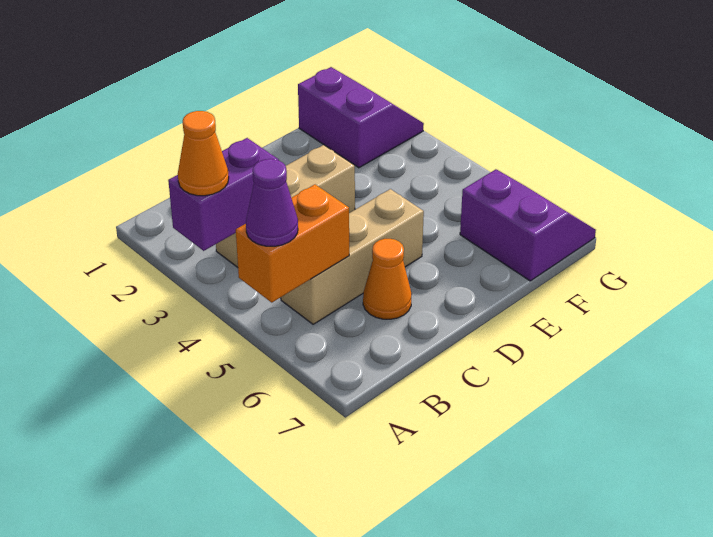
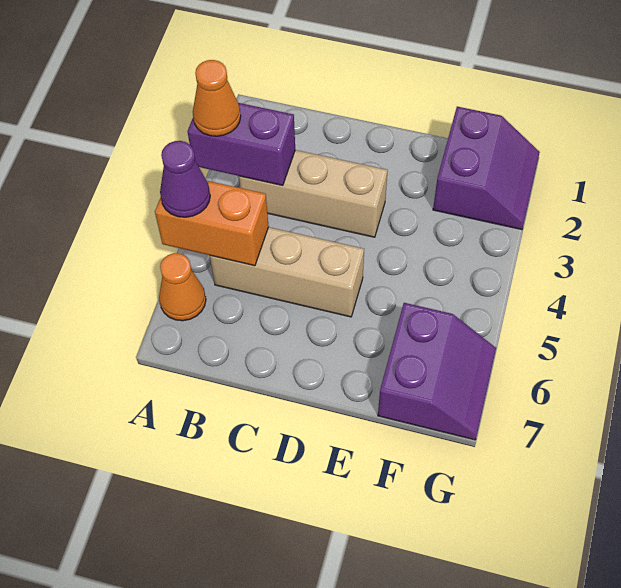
orange cone C6 level 1 -> orange cone A6 level 1

